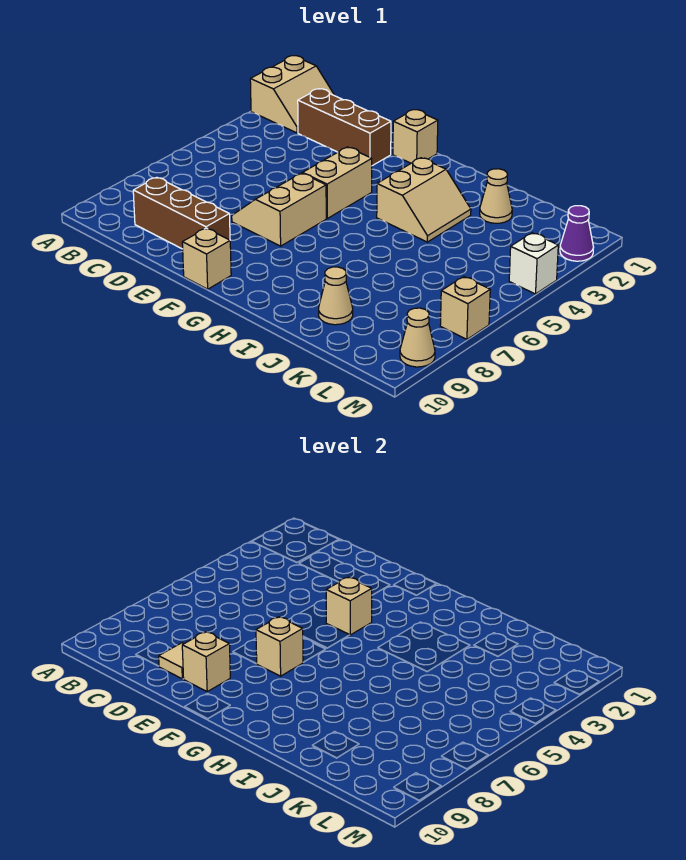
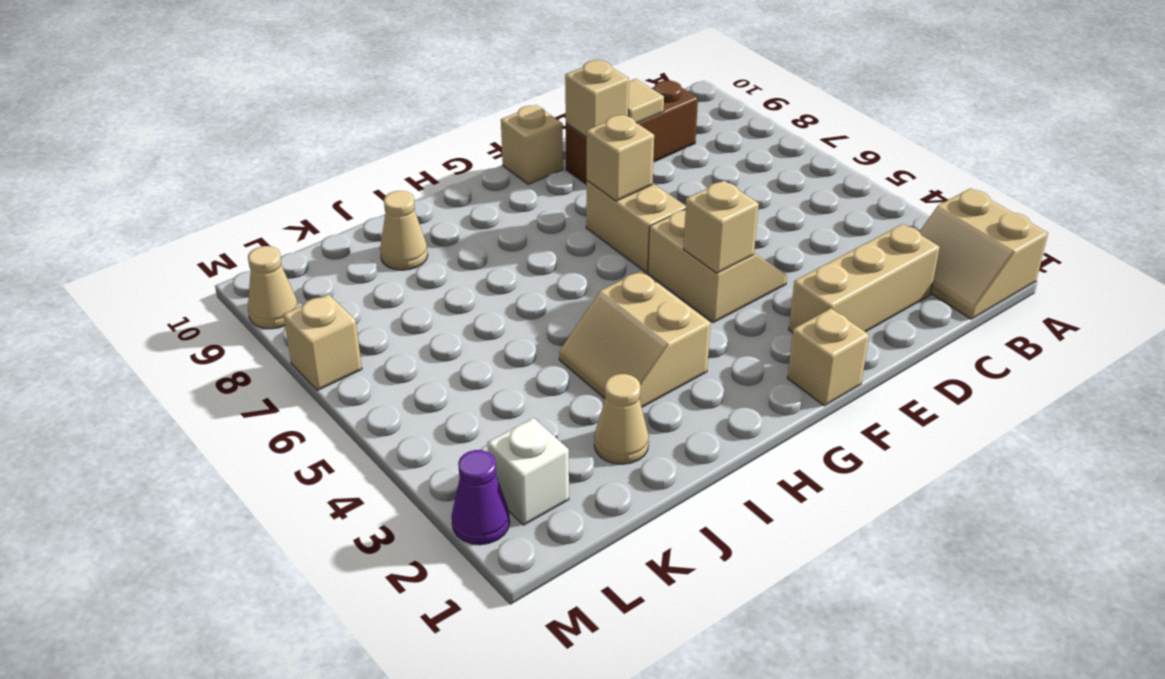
brown brick C2:E2 level 1 -> tan brick C2:E2 level 1
white brick M4 level 1 -> white brick L2 level 1

